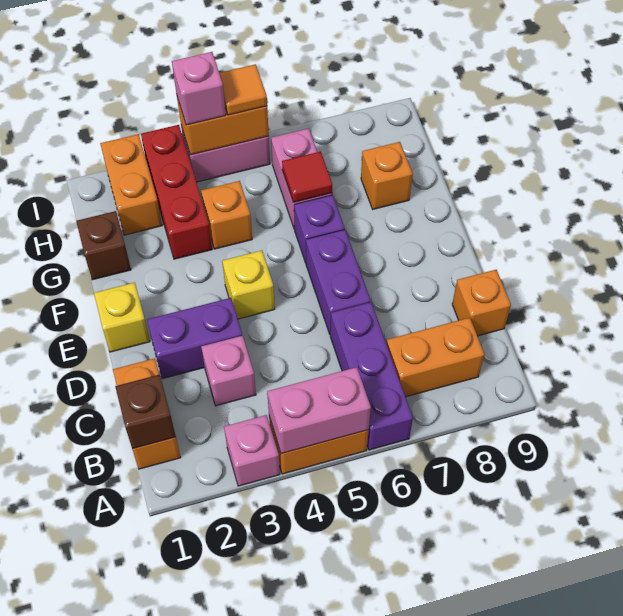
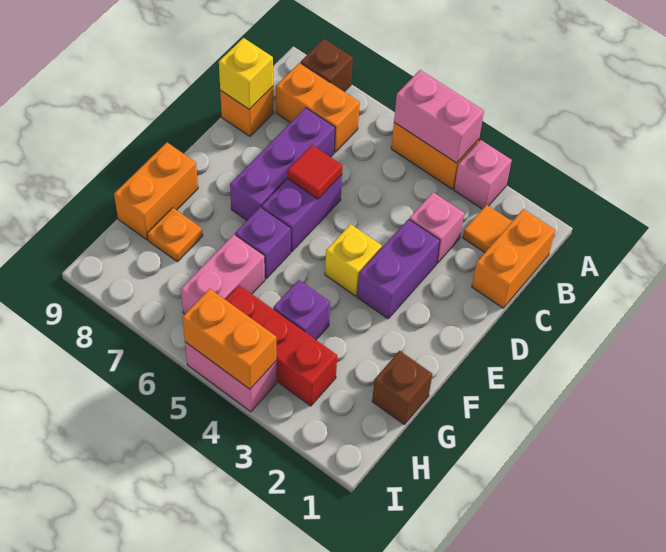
purple brick A6:C6 level 1 -> purple brick C7:E7 level 1
brown brick B1 level 2 -> brown brick A8 level 1
purple brick D2:D3 level 1 -> purple brick D3:E3 level 1
yellow brick E1 level 1 -> yellow brick C9 level 2
red brick G3:I3 level 1 -> red brick H3:H5 level 1
orange brick G4 level 1 -> purple brick G4 level 1
red tile G6 level 2 -> red tile D6 level 2
orange brick G8 level 1 -> orange plate G8 level 1
orange brick H2:I2 level 1 -> orange brick F9:G9 level 1
pink brick I4 level 3 -> none
orange tile I5 level 3 -> orange tile B2 level 1

